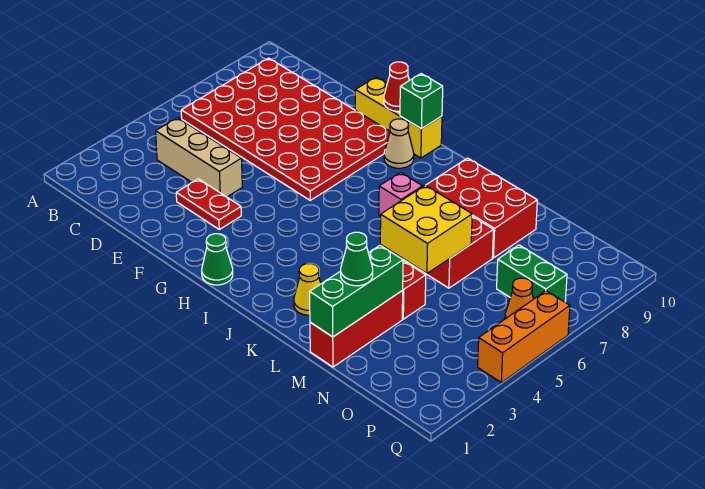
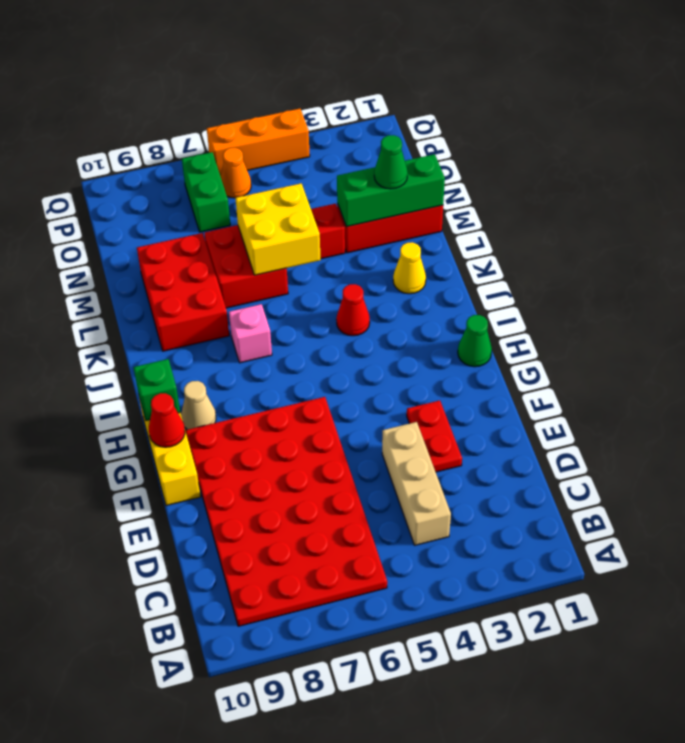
none -> red cone J4 level 1

